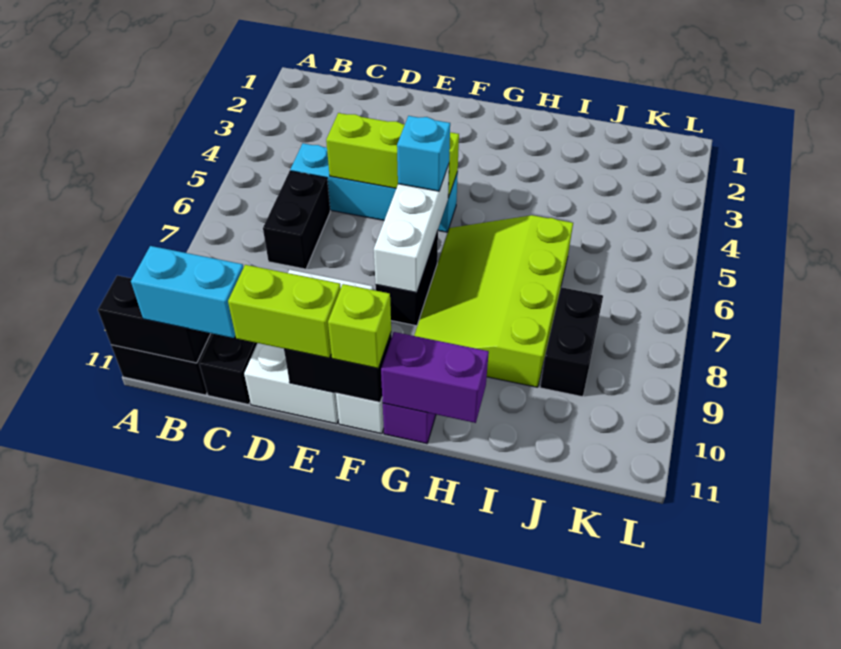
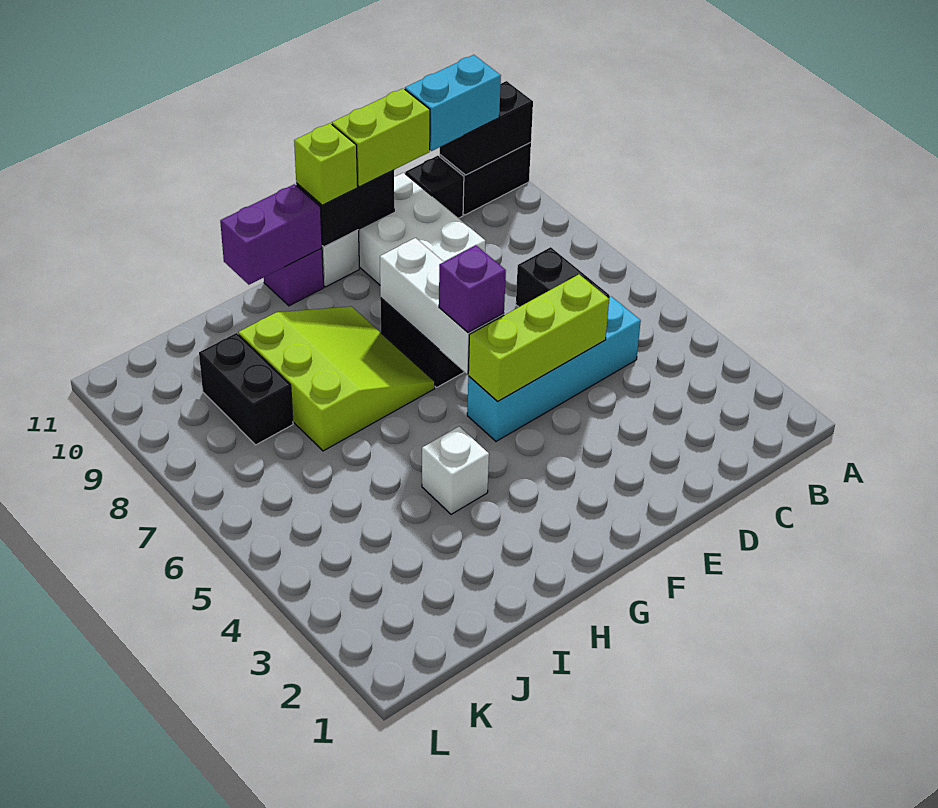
cyan brick F6 level 3 -> purple brick F6 level 3
lime slope G6:I9 level 1 top I -> lime slope G7:I9 level 1 top I
none -> white brick H4 level 1

